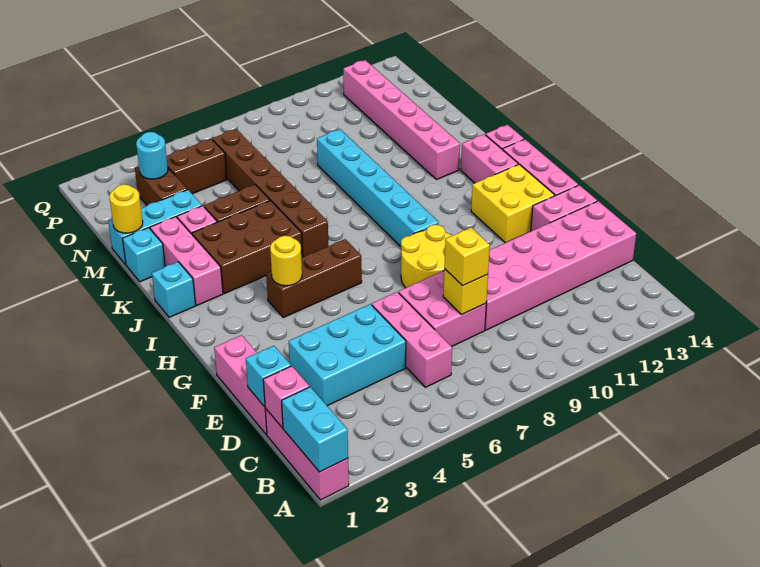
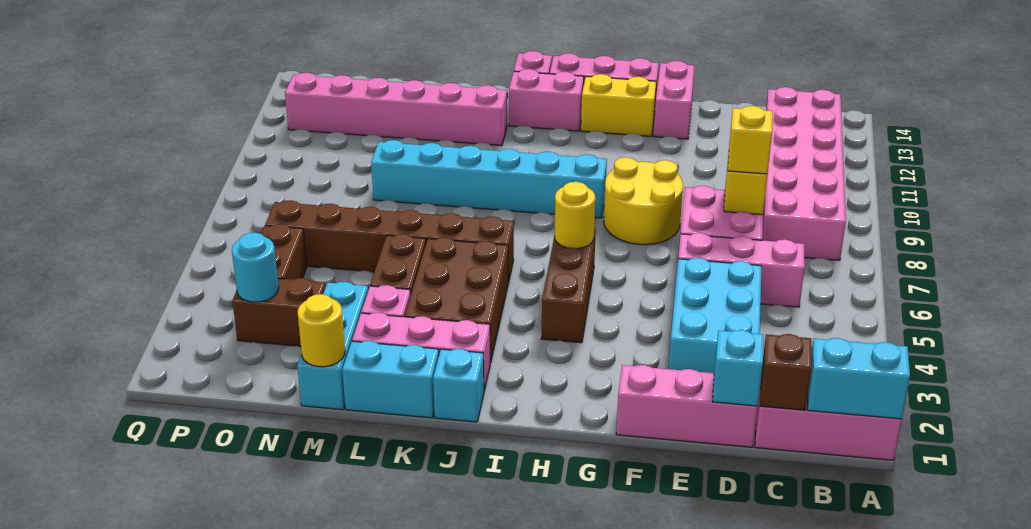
pink brick C1 level 2 -> brown brick C1 level 2
pink brick D9:E14 level 1 -> pink brick B8:C13 level 1
yellow brick G12:H13 level 1 -> yellow brick G13:H13 level 1
yellow round brick H4 level 2 -> yellow round brick H6 level 2
cyan brick L1 level 1 -> cyan brick K1:L1 level 1

